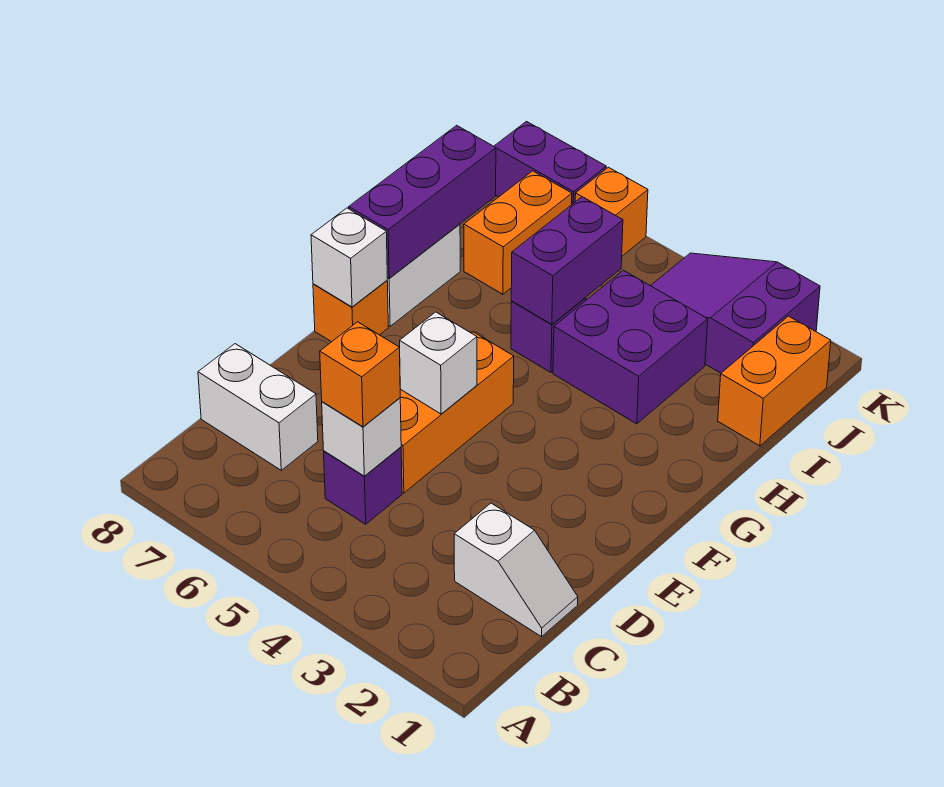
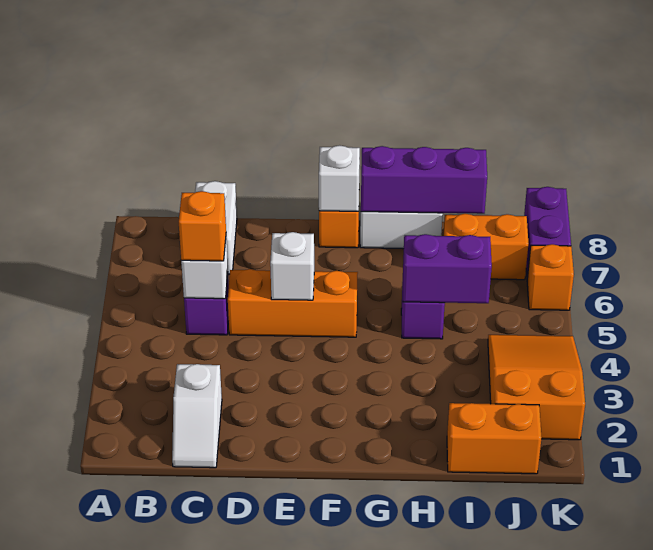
purple brick H3:I4 level 1 -> none
purple slope J2:K4 level 1 top 2 -> orange slope J2:K4 level 1 top 2

